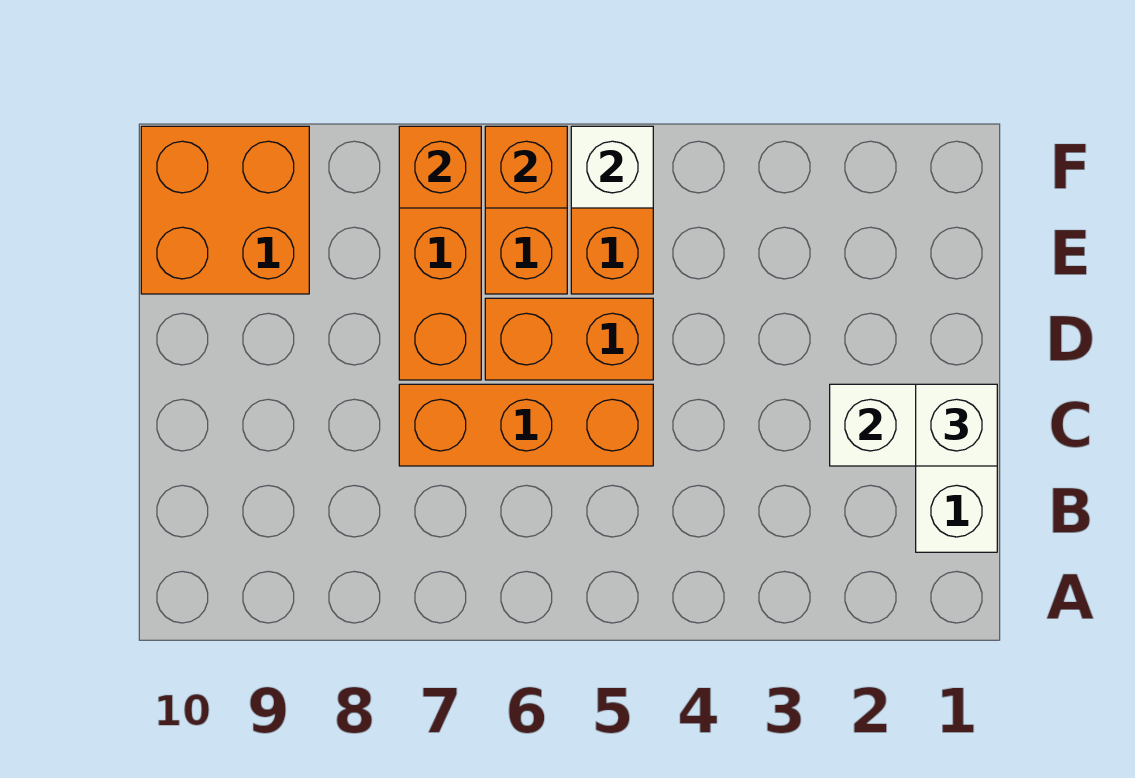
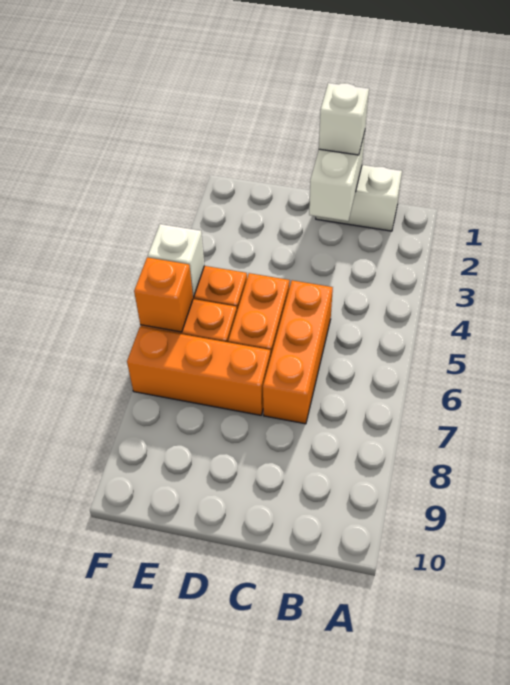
orange brick E9:F10 level 1 -> none
orange brick F7 level 2 -> none

